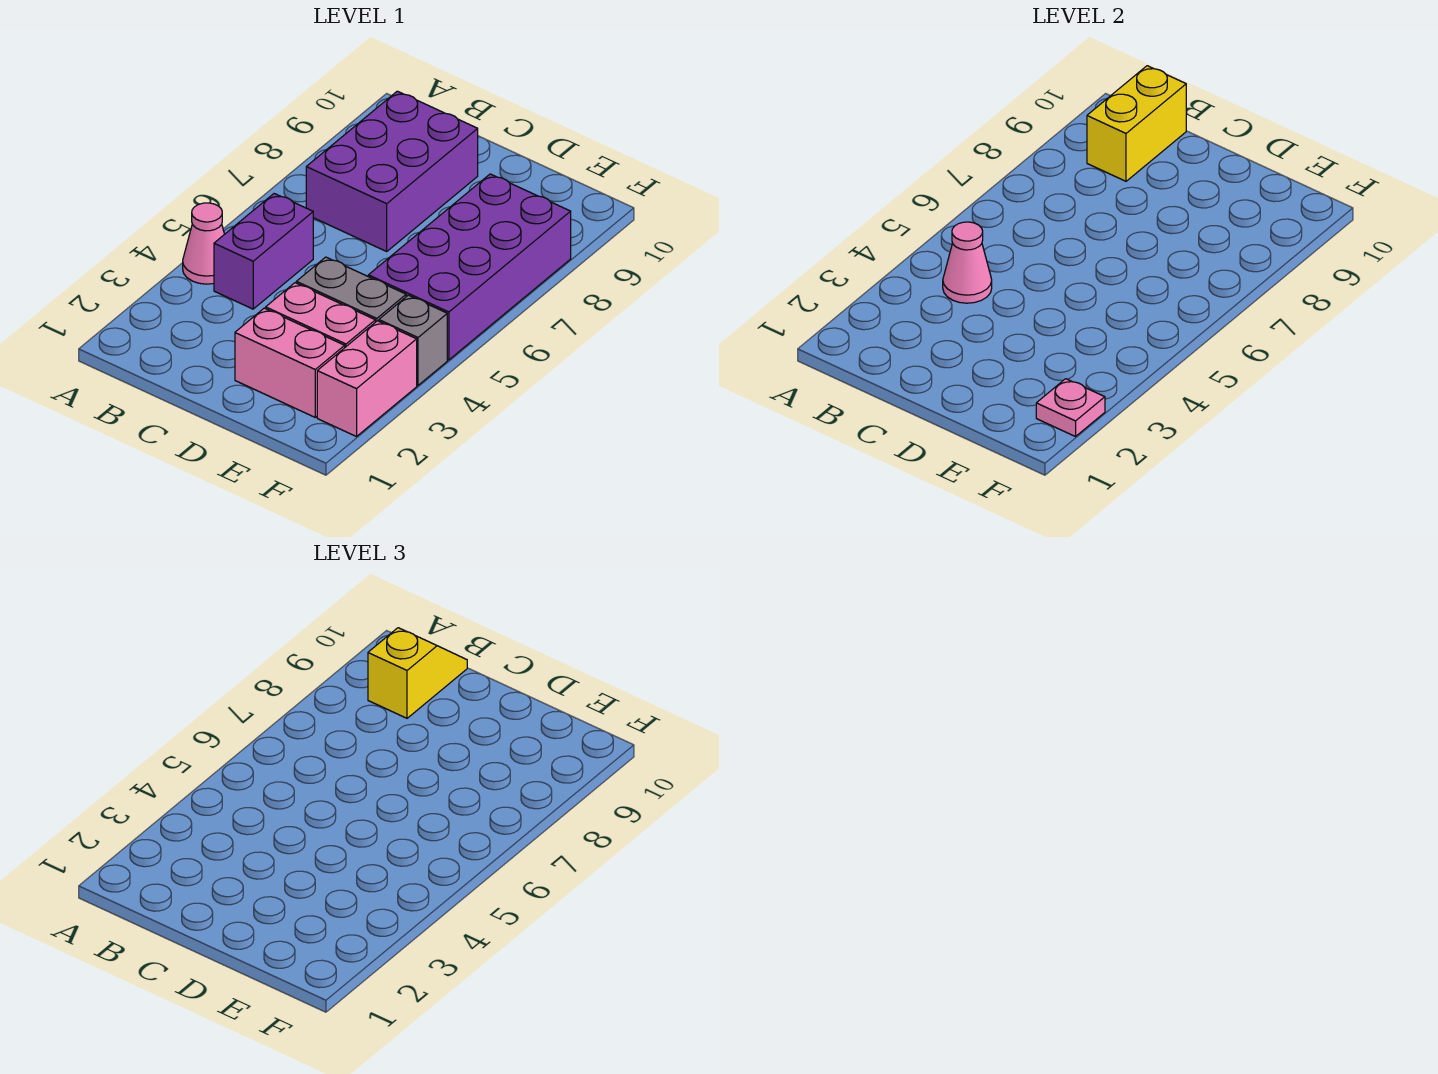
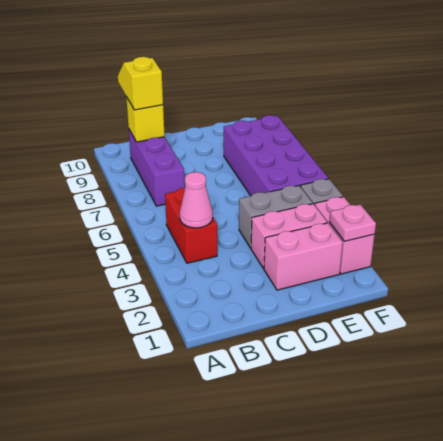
pink cone A4 level 1 -> none
purple brick B4:B5 level 1 -> red brick B4:B5 level 1
purple brick B7:C9 level 1 -> purple brick B7:B9 level 1
yellow brick B9:B10 level 2 -> yellow brick B9 level 2

